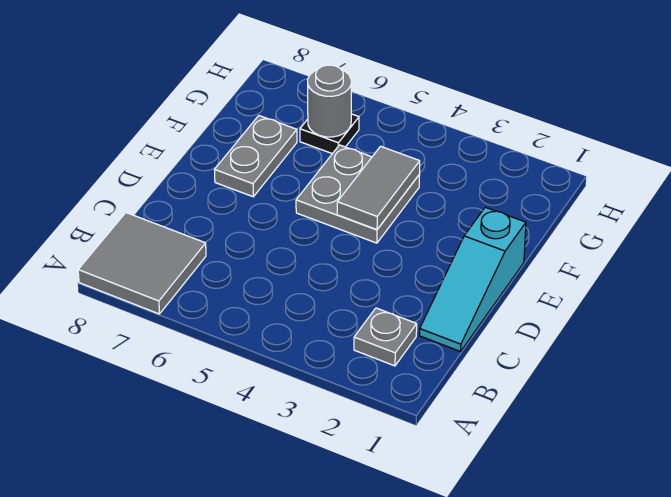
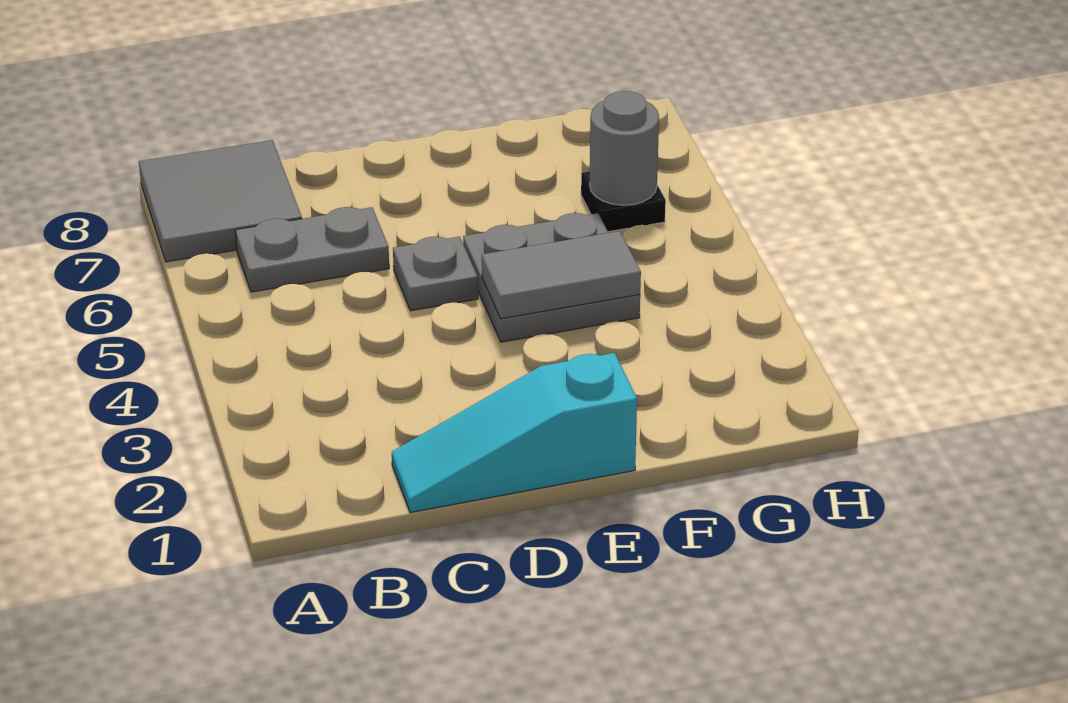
grey plate B2 level 1 -> grey plate D5 level 1
grey plate E7:F7 level 1 -> grey plate B6:C6 level 1

